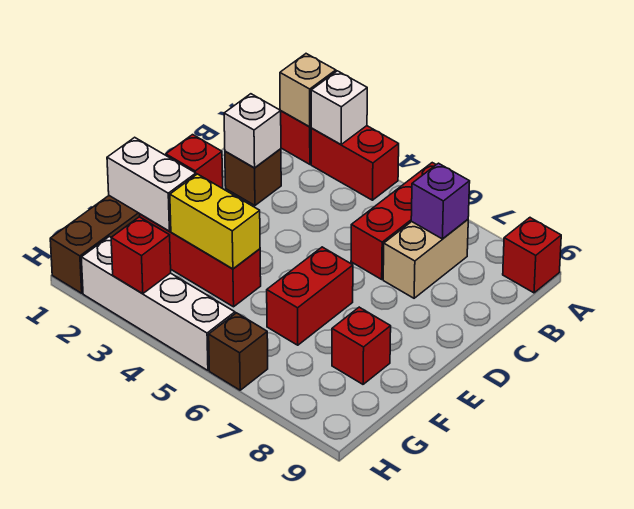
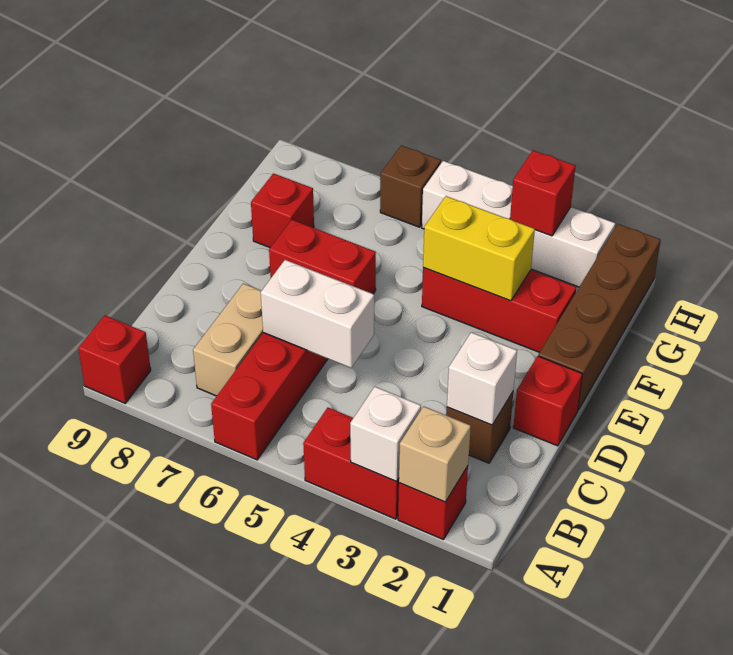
purple brick B7 level 2 -> none
red brick E6:F6 level 1 -> red brick E6:E7 level 1
white brick F1:F2 level 2 -> white brick C5:C6 level 2

